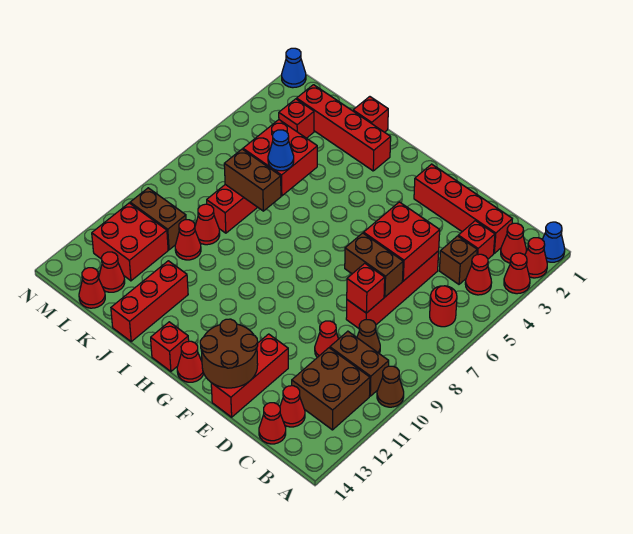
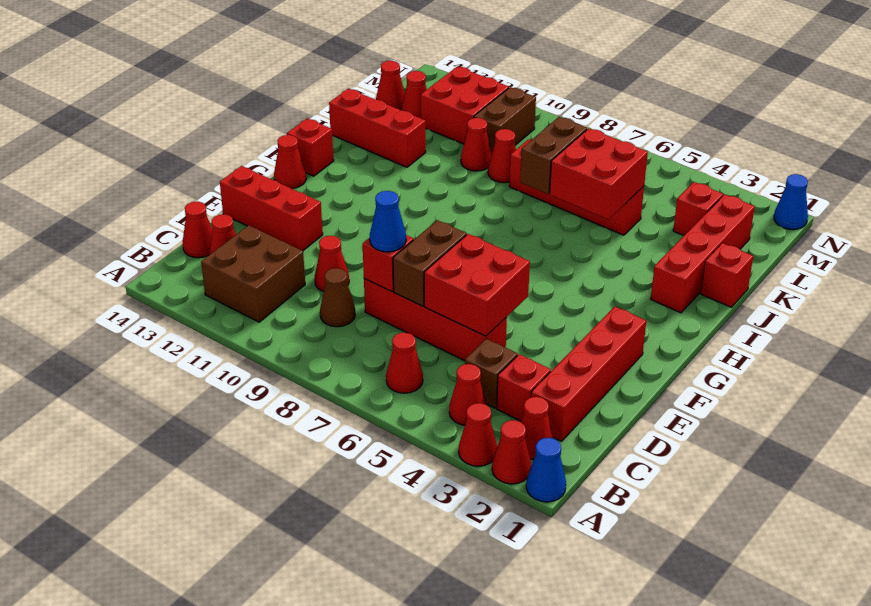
brown cone A10 level 1 -> none
red round brick B6 level 1 -> red cone B6 level 1
brown brick B10:C10 level 1 -> none
brown round brick E13:F14 level 2 -> none
blue cone J6 level 3 -> blue cone D8 level 3

